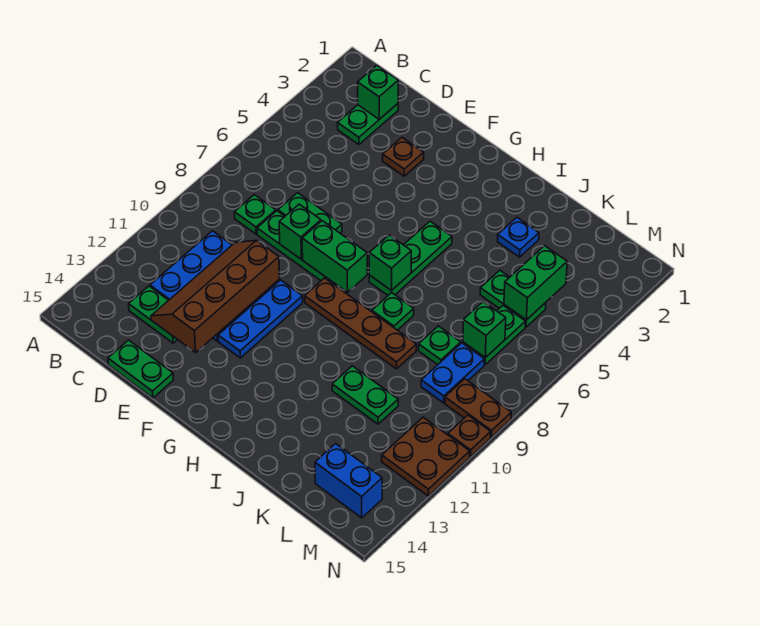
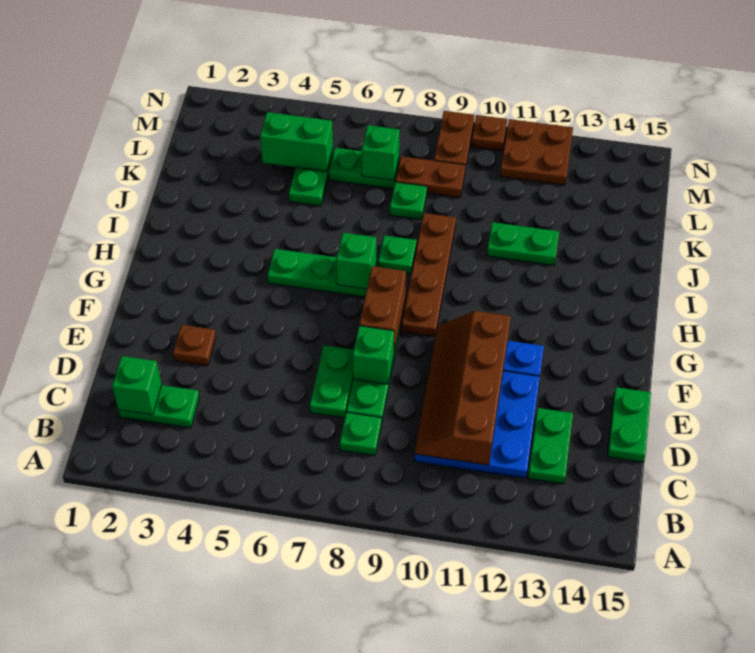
brown slope D10:E13 level 2 top E -> brown slope C10:F11 level 2 top 11
green brick F8:G8 level 2 -> brown brick F8:G8 level 2
blue plate J3 level 1 -> none
green plate J11:K11 level 1 -> green plate J11:J12 level 1
blue plate L8:L9 level 1 -> brown plate L8:L9 level 1
blue brick L14:M14 level 1 -> none

